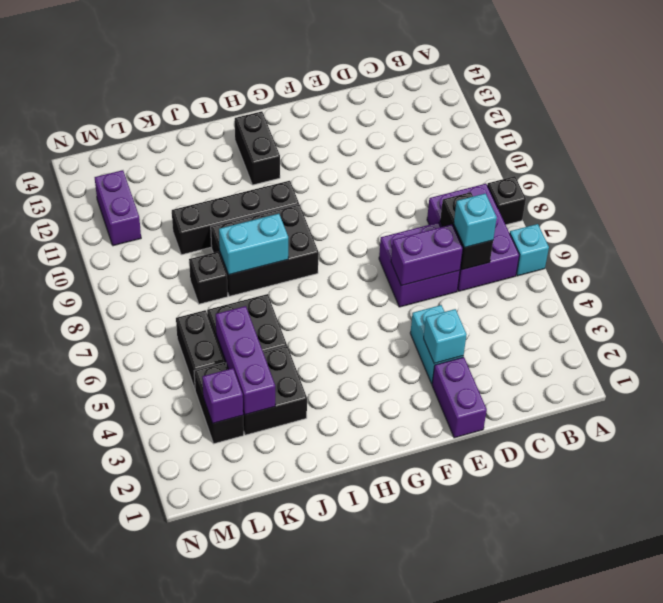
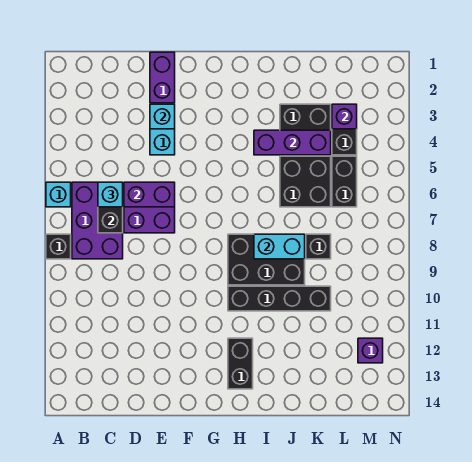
purple brick K3:K5 level 2 -> purple brick I4:K4 level 2
purple brick M11:M12 level 1 -> purple brick M12 level 1

